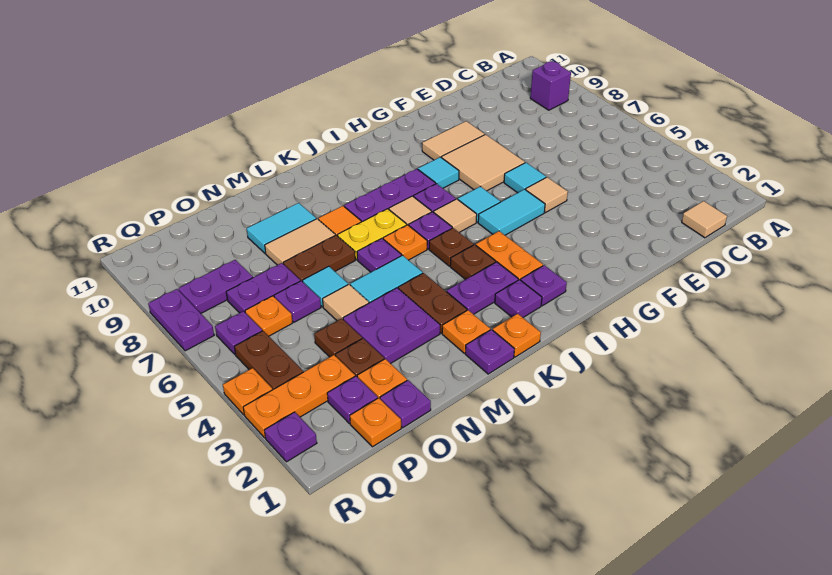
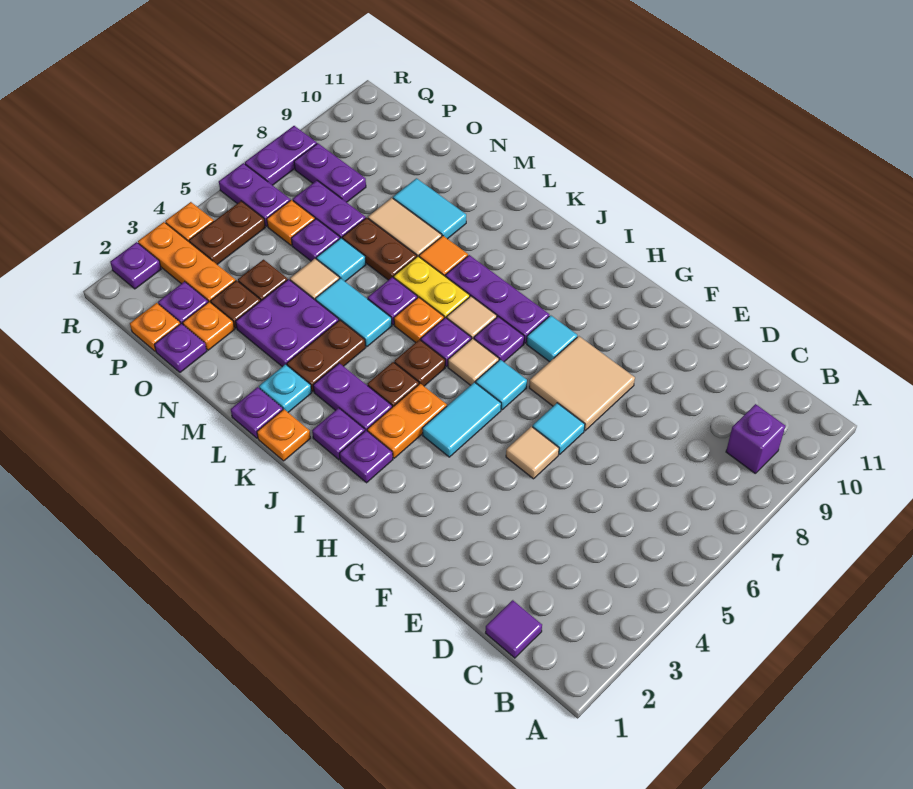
tan tile C1 level 1 -> purple tile C1 level 1
tan tile F9:G9 level 1 -> none
cyan tile G5:H5 level 1 -> cyan tile H4:H5 level 1
orange plate L2 level 1 -> cyan plate L2 level 1
purple plate Q6 level 1 -> purple plate Q6:R6 level 1

